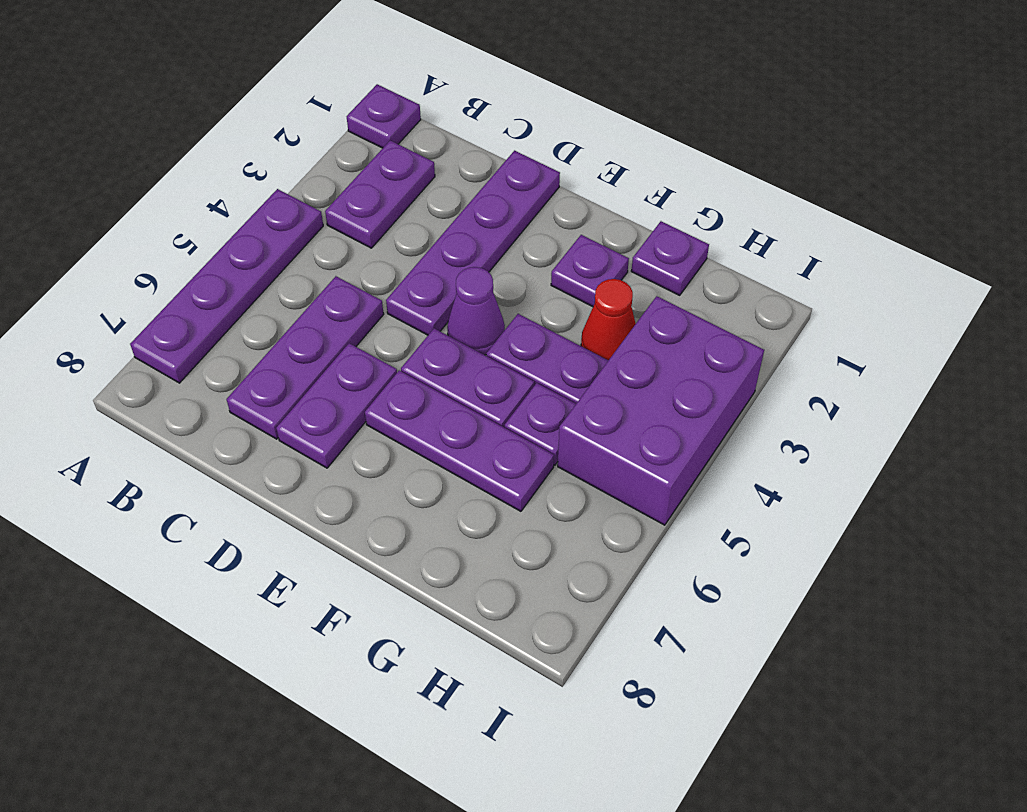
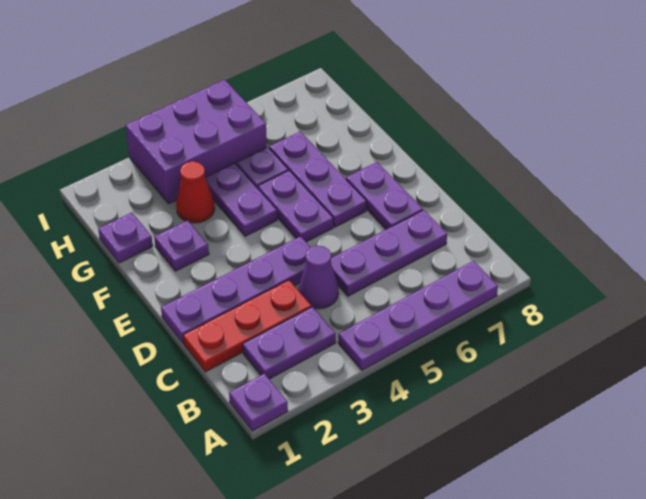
none -> red plate C1:C3 level 1
purple plate D6:D7 level 1 -> purple plate D7:E7 level 1
purple cone E4 level 1 -> purple cone C4 level 1

